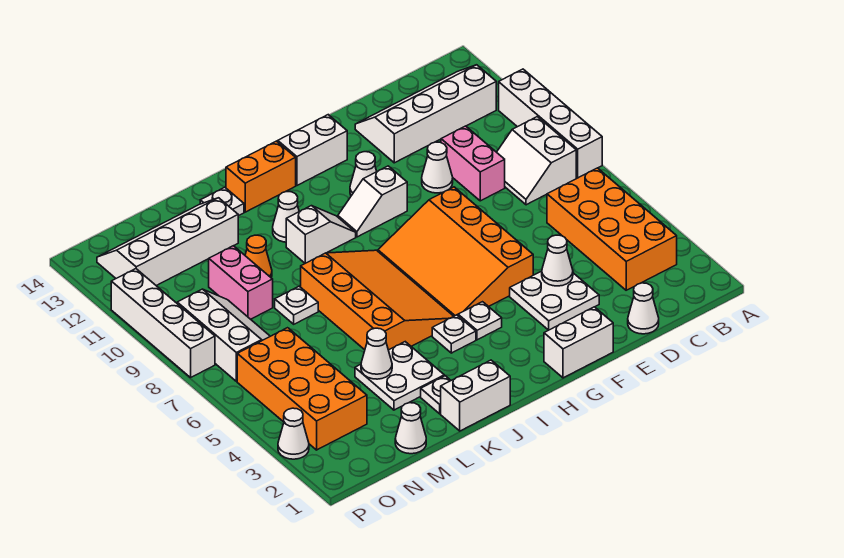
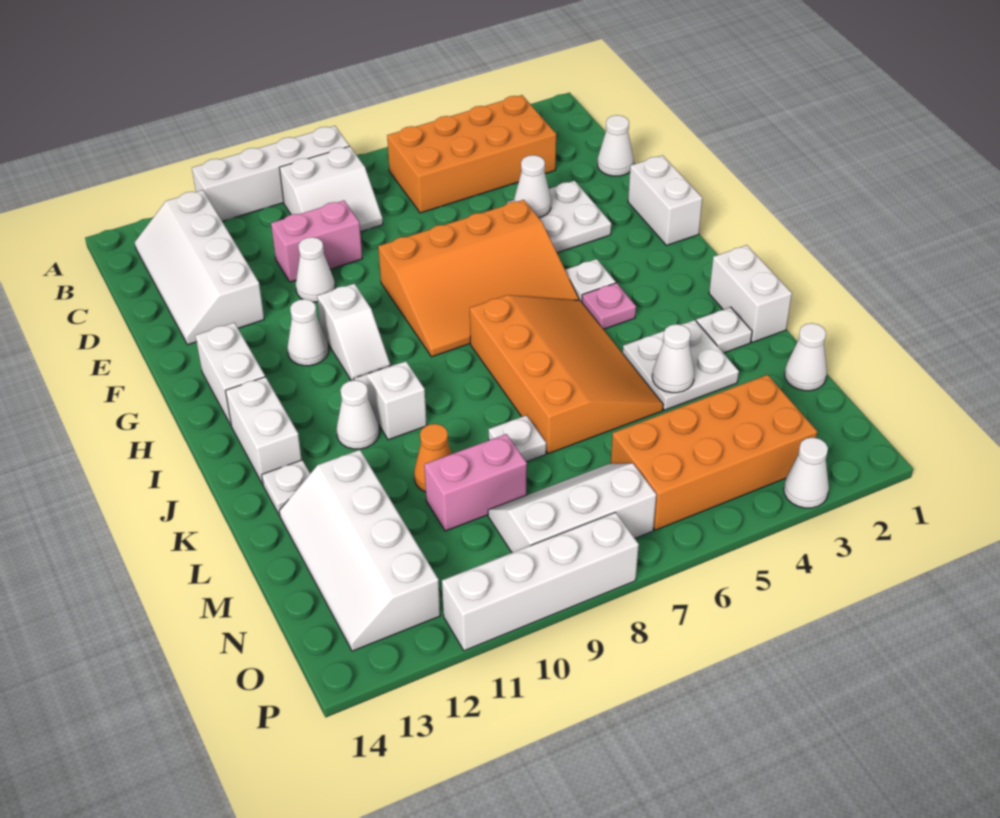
white plate I4 level 1 -> pink plate I4 level 1
orange slope I5:K8 level 1 top K -> orange slope I5:L7 level 1 top 7
orange brick I13:J13 level 1 -> white brick I13:J13 level 1

